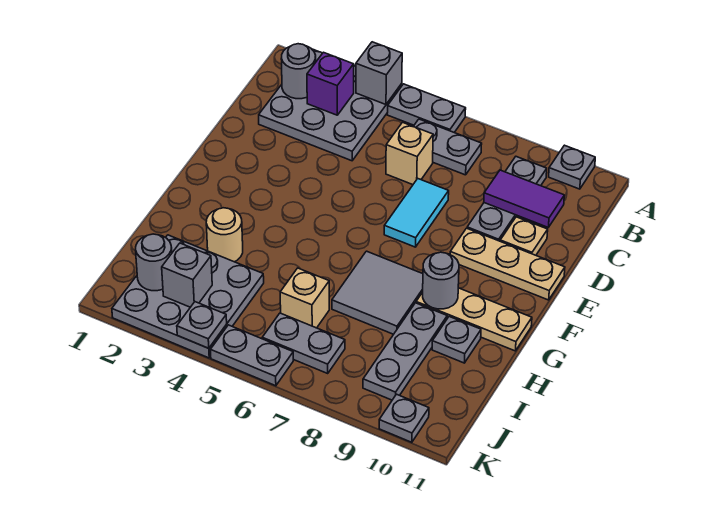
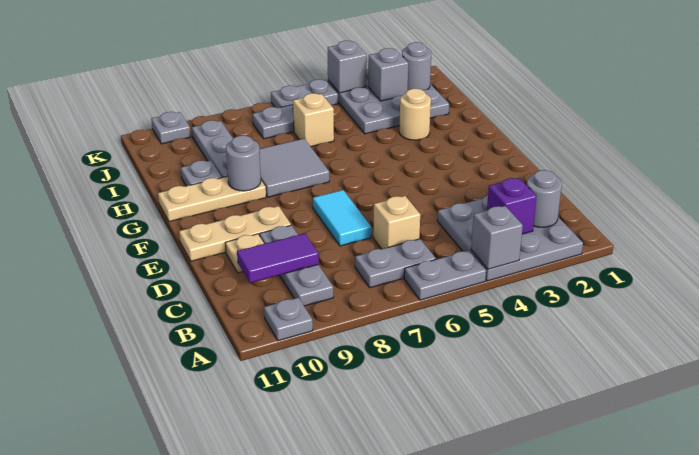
grey plate K4 level 2 -> grey brick K4 level 2

